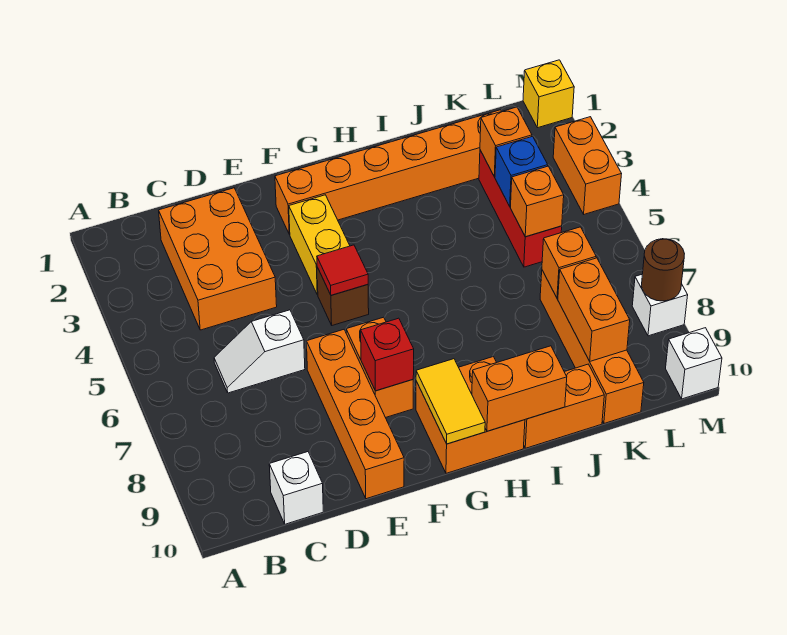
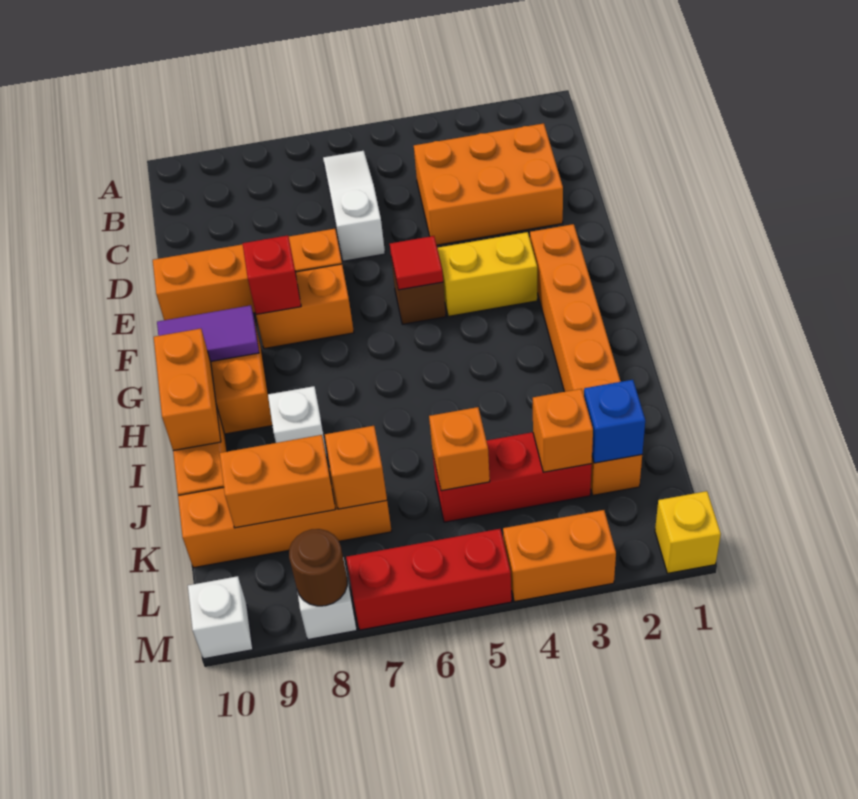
white slope C6:D6 level 1 top D -> white slope B6:D6 level 1 top D
white brick C10 level 1 -> white brick I8 level 1
yellow tile G9:G10 level 2 -> purple tile G9:G10 level 2
blue brick K4 level 2 -> blue brick K2 level 2
none -> red brick M5:M7 level 1

